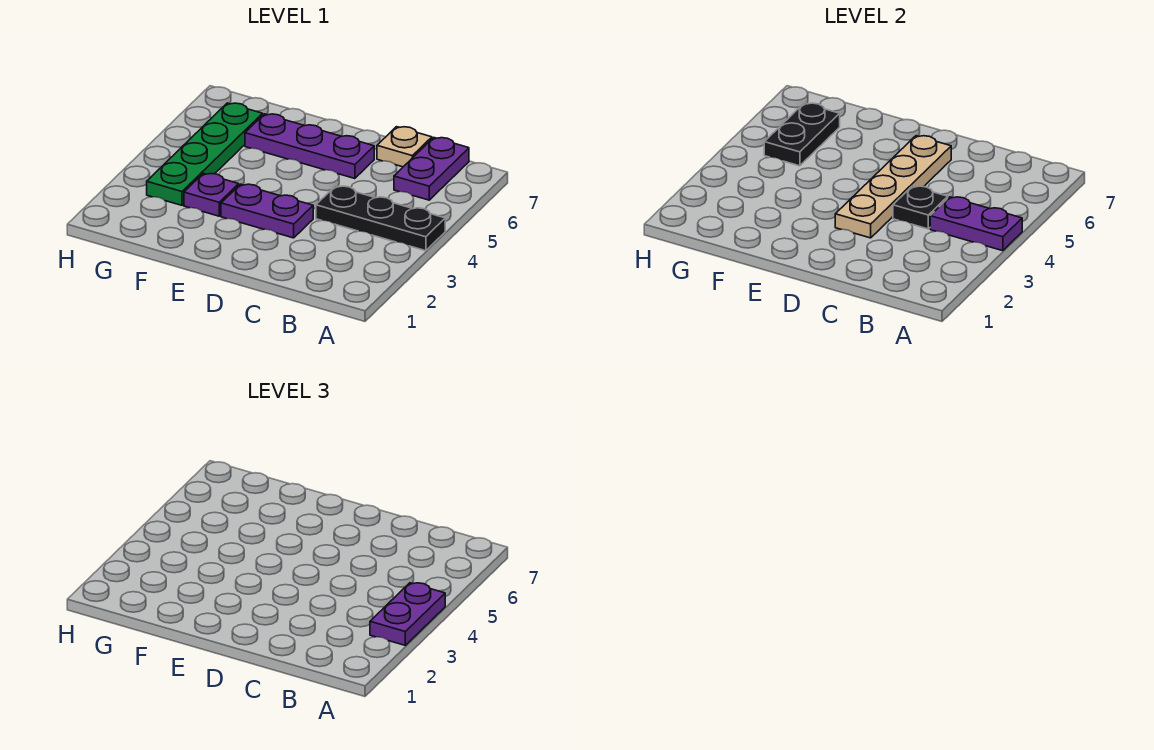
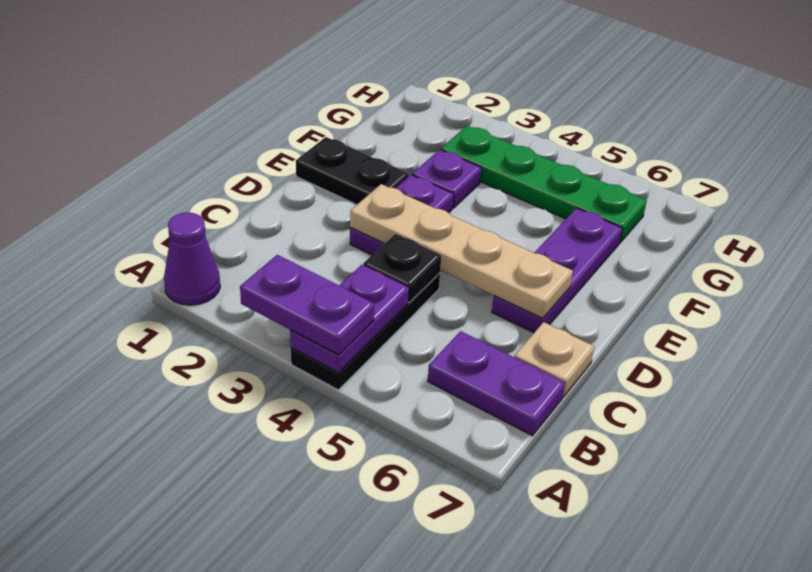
none -> purple cone A1 level 1
black plate G5:G6 level 2 -> black plate E1:E2 level 1

